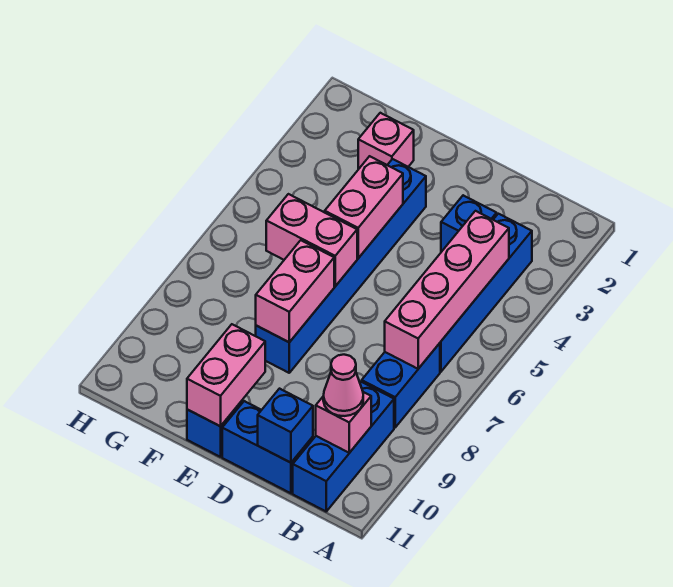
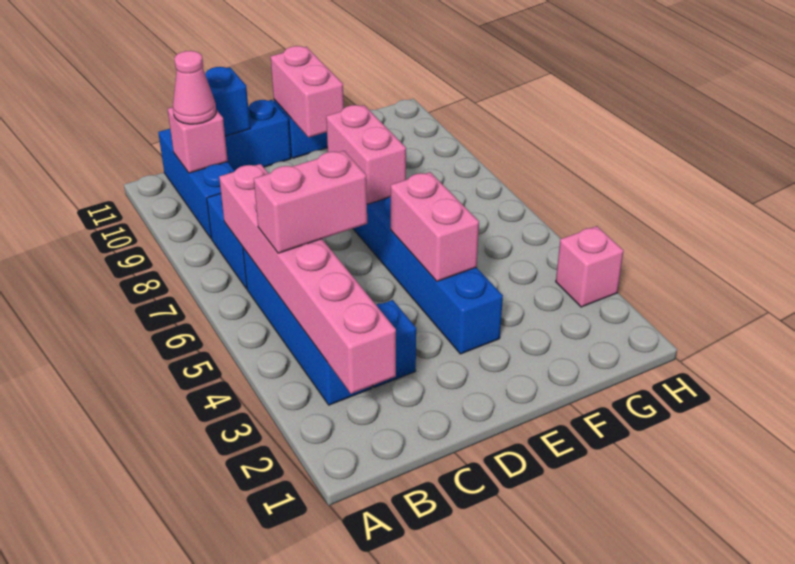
pink brick B4:B7 level 2 -> pink brick B2:B7 level 2
pink brick E6:F6 level 2 -> pink brick B5:C5 level 3
pink brick F2 level 1 -> pink brick H3 level 1

